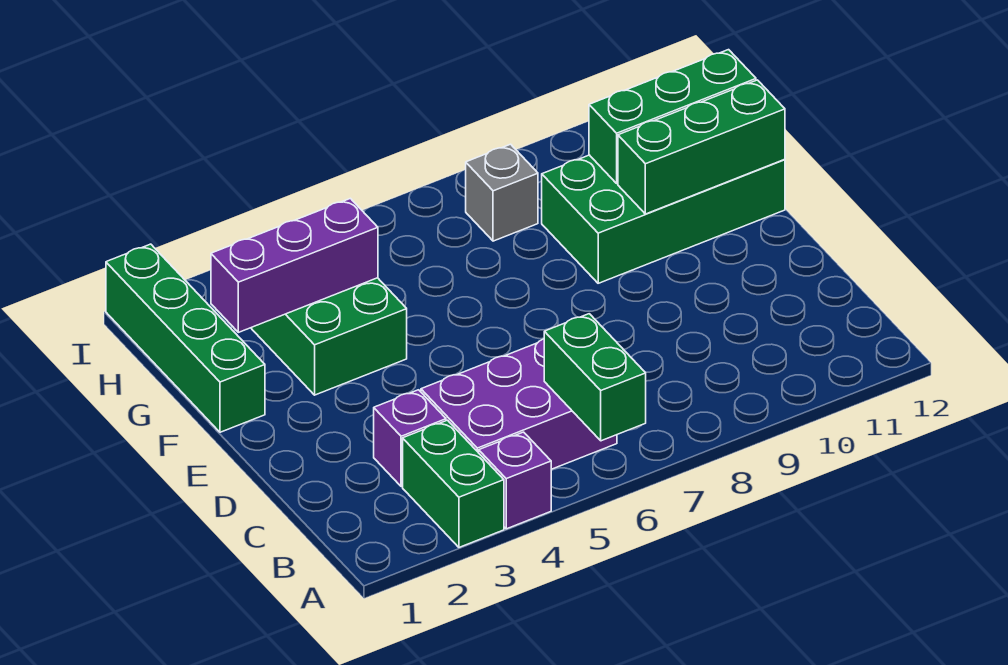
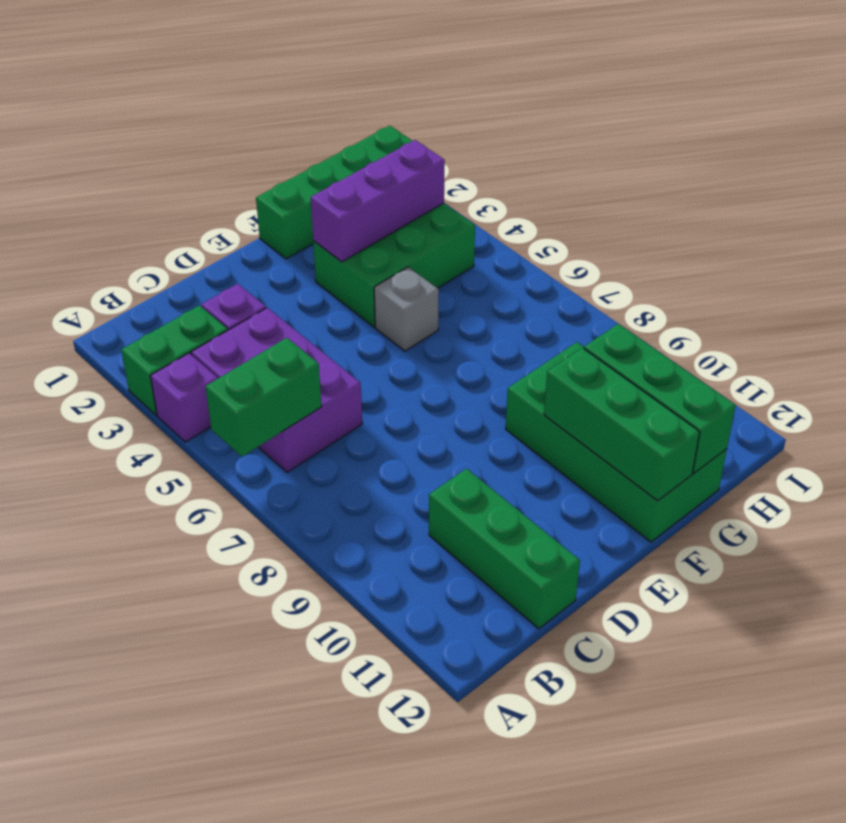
none -> green brick C10:C12 level 1
purple brick G2:G4 level 2 -> purple brick F3:H3 level 2
grey brick H8 level 1 -> grey brick F5 level 1

